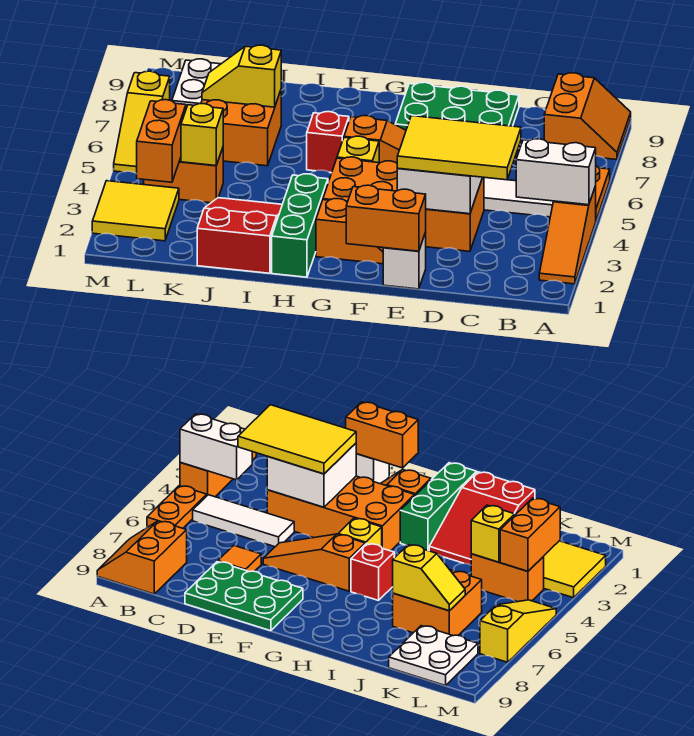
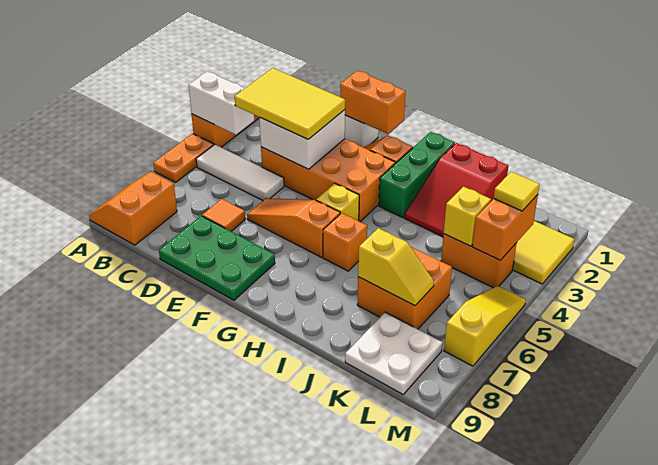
red brick H6 level 1 -> orange brick H6 level 1
none -> yellow tile L3 level 3

